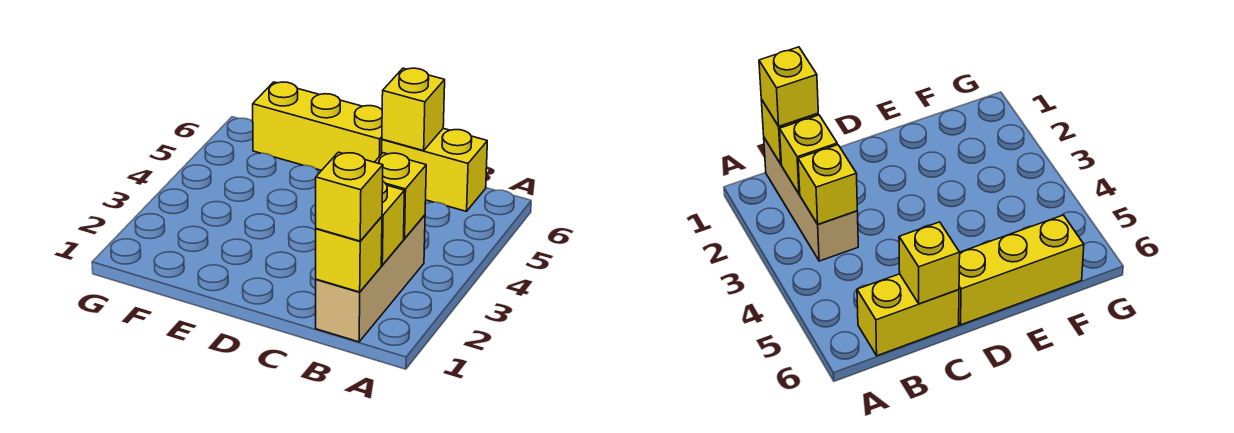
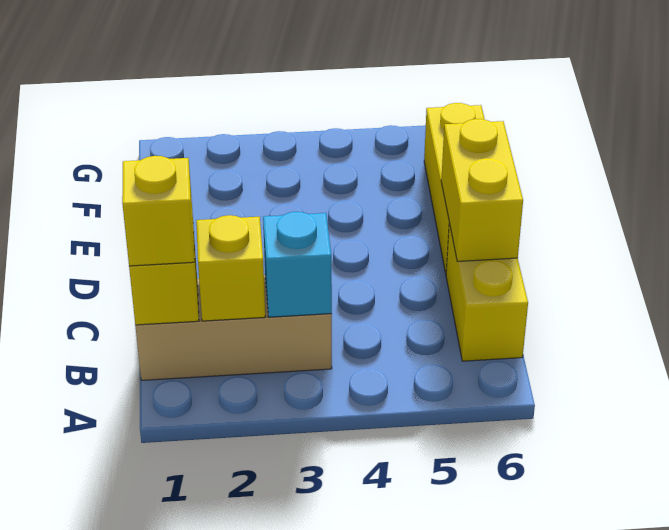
yellow brick B3 level 2 -> cyan brick B3 level 2
yellow brick C6 level 2 -> yellow brick C6:D6 level 2

